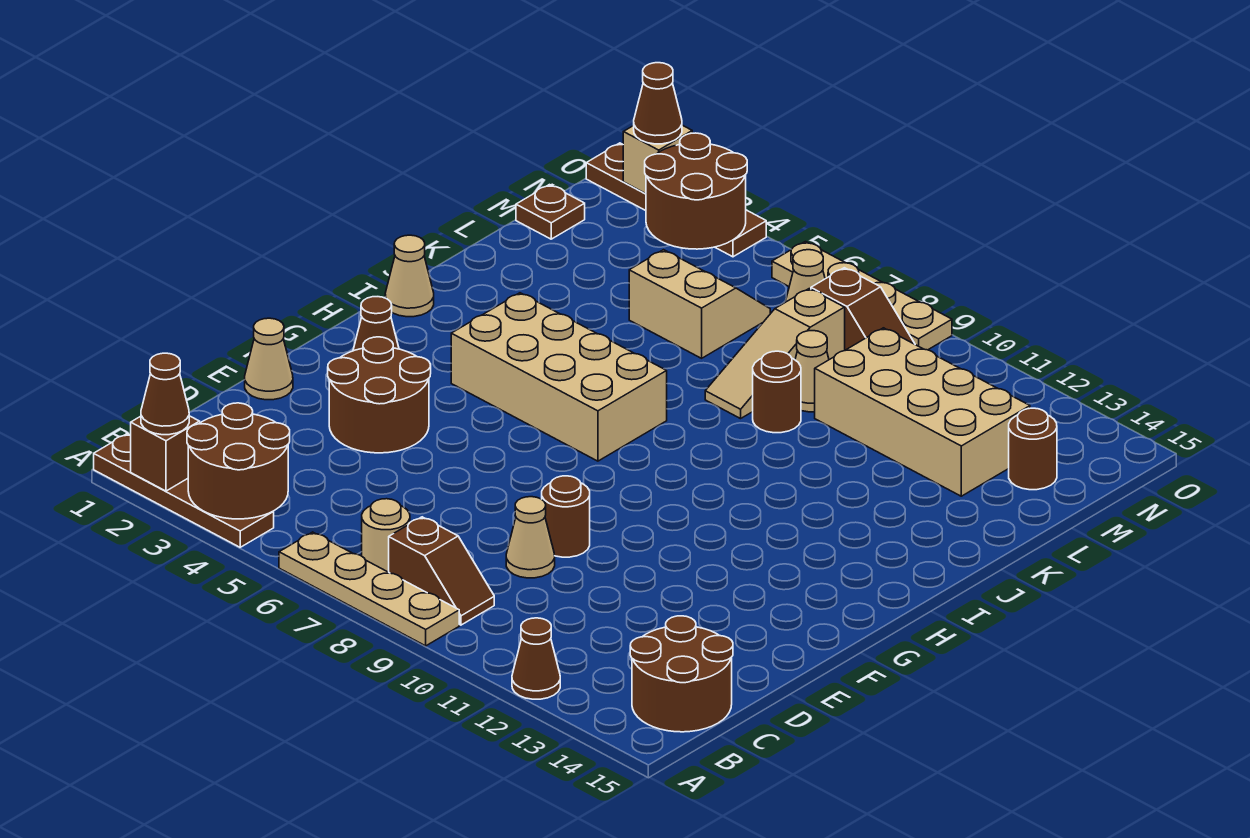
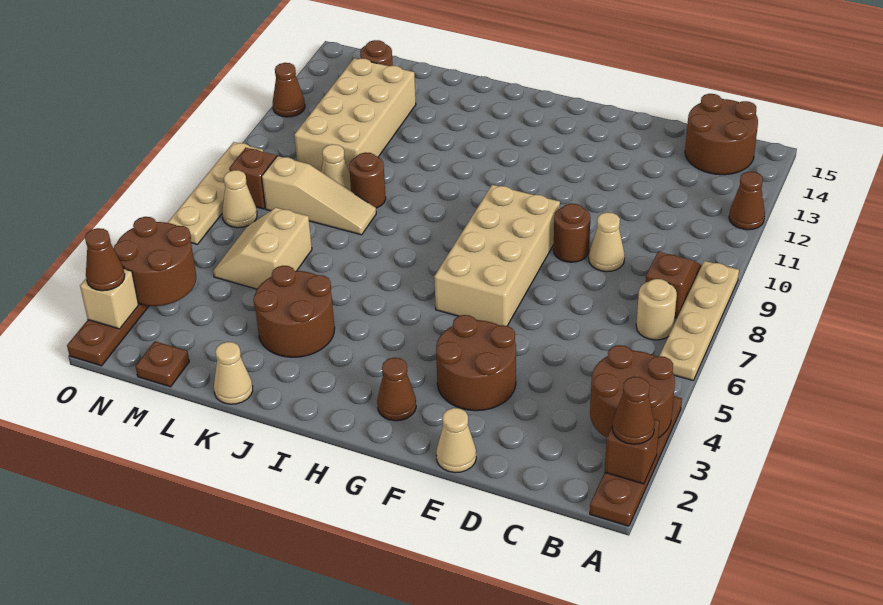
tan brick H4:I7 level 1 -> tan brick F6:G9 level 1
tan cone I1 level 1 -> tan cone K1 level 1
none -> brown round brick J3:K4 level 1
none -> brown cone O12 level 1

